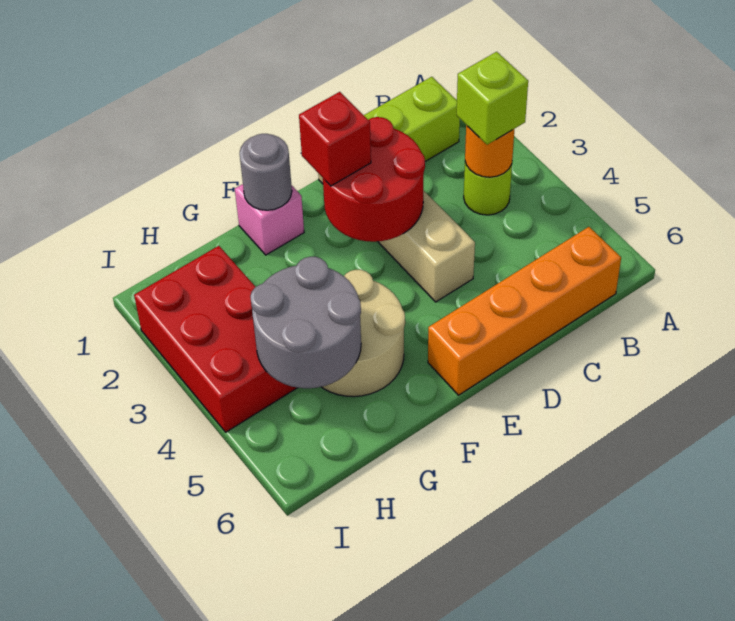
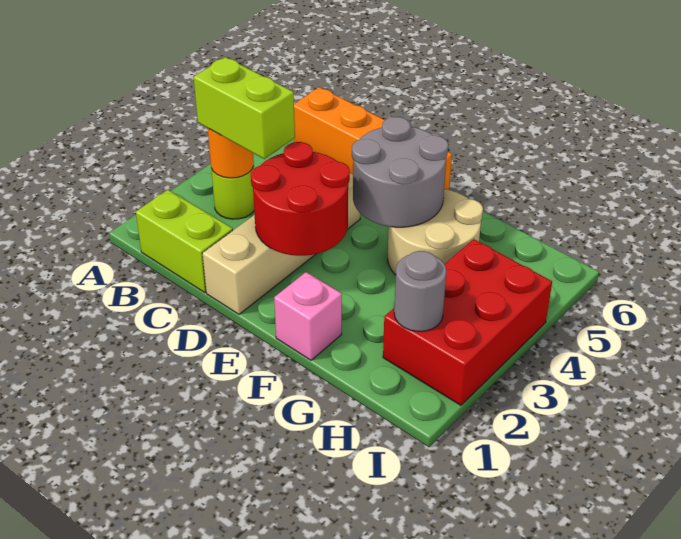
lime brick B3 level 3 -> lime brick B3:C3 level 3
red brick E2 level 3 -> none
grey round brick F1 level 2 -> grey round brick H2 level 2
grey round brick G4:H5 level 2 -> grey round brick E4:F5 level 2

